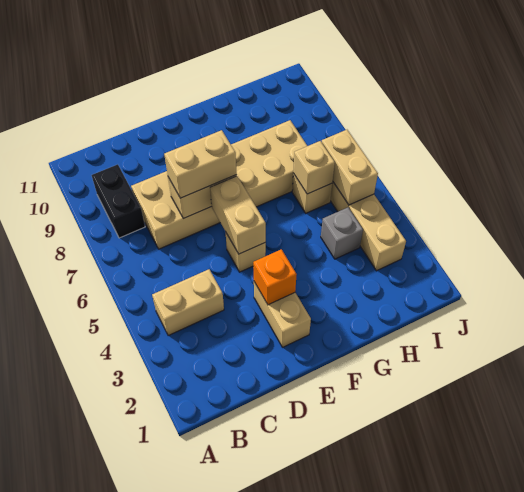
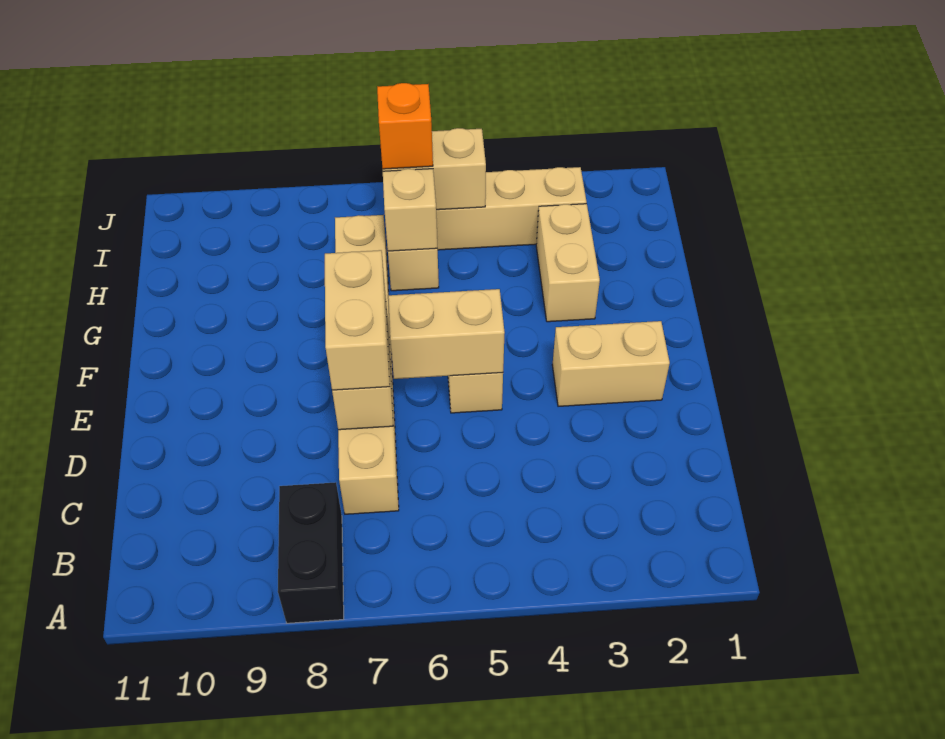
tan brick B4:C4 level 1 -> tan brick G3:H3 level 1
black brick B8:B9 level 1 -> black brick A8:B8 level 1
tan brick C7:H8 level 1 -> tan brick C7:H7 level 1
orange brick E3 level 2 -> orange brick I6 level 3
grey brick H4 level 1 -> none

